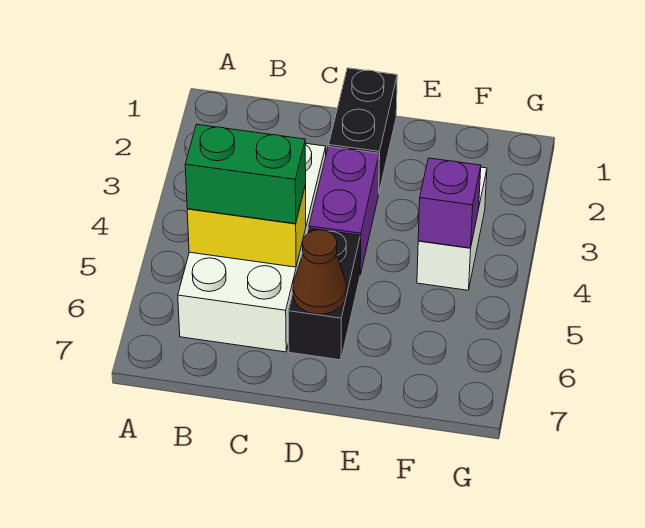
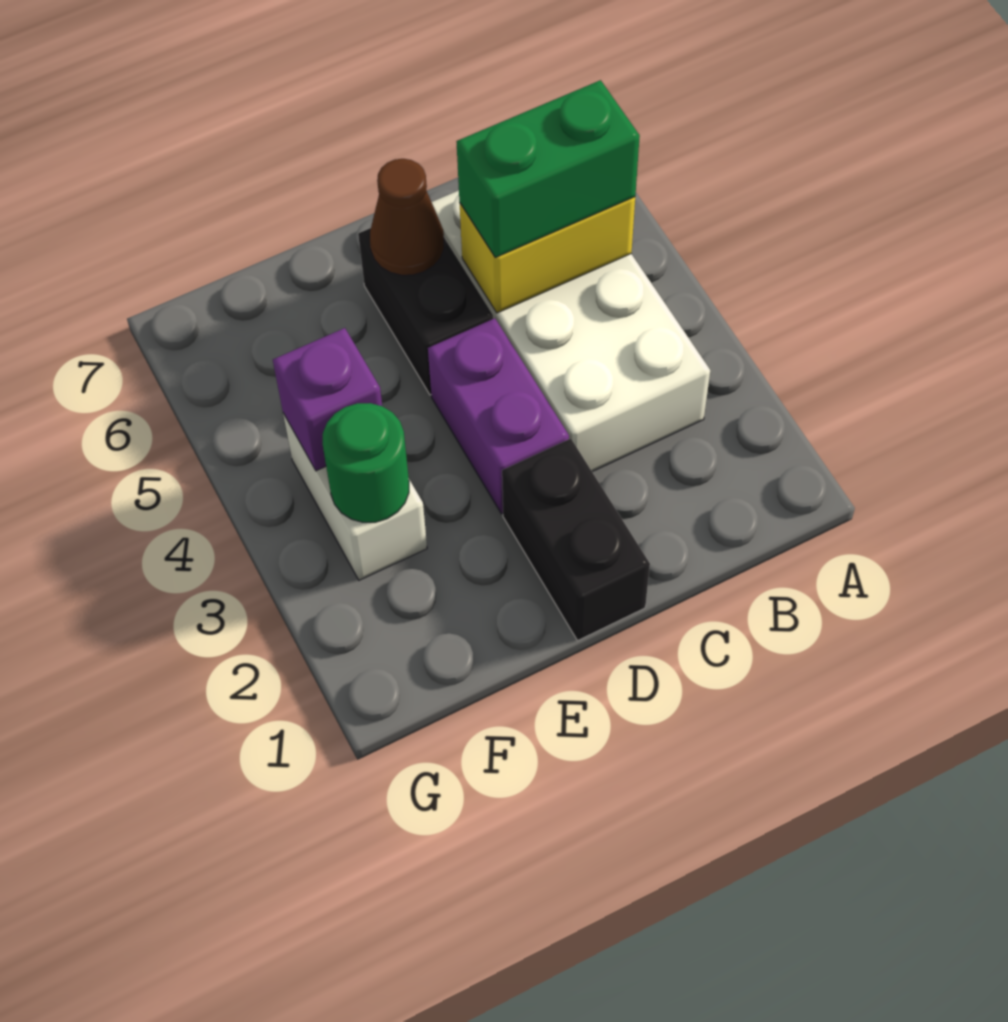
none -> green round brick F3 level 2

